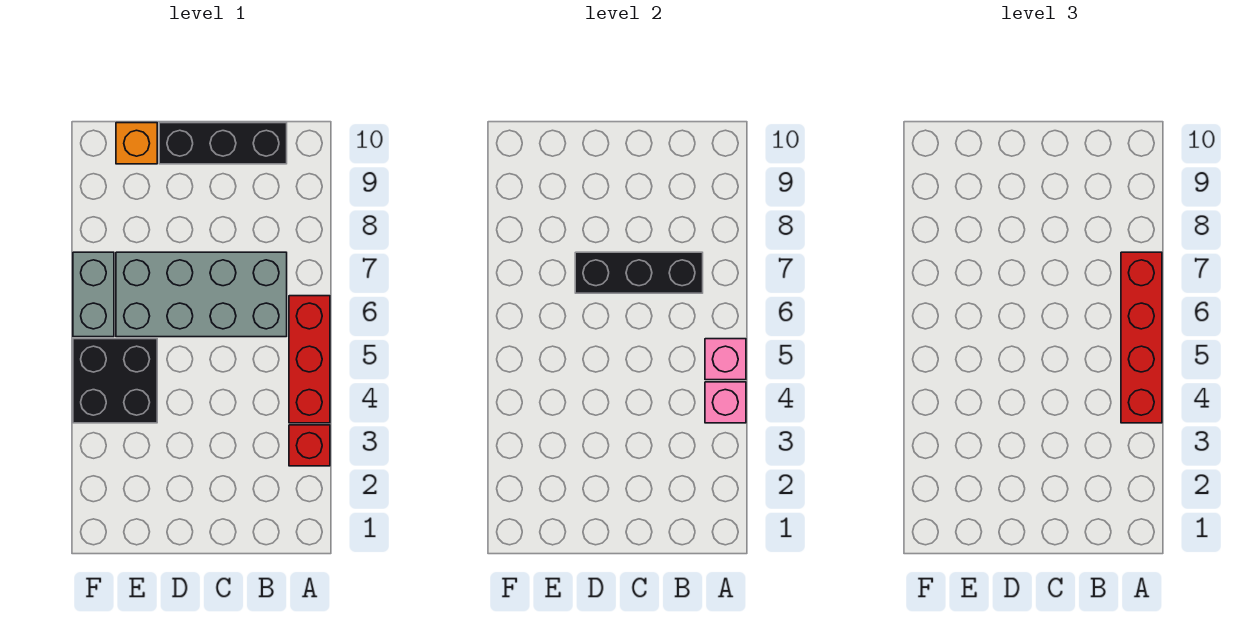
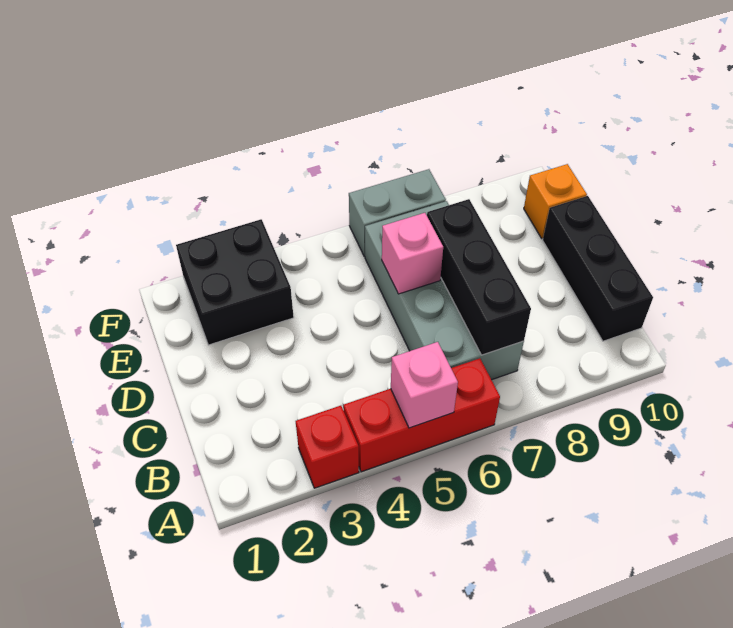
pink brick A4 level 2 -> pink brick D6 level 2
red brick A4:A7 level 3 -> none
black brick E4:F5 level 1 -> black brick E2:F3 level 1

